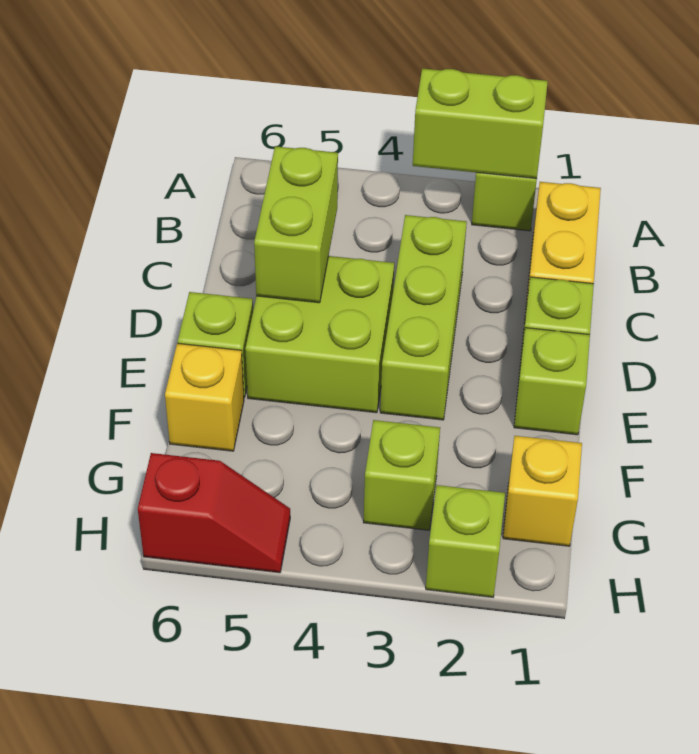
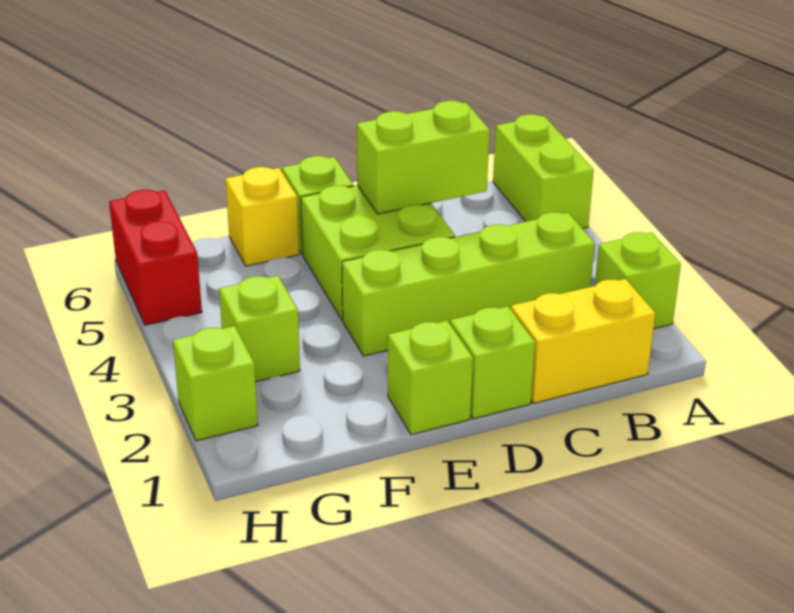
lime brick A2:A3 level 2 -> lime brick A5:A6 level 1
lime brick C3:E3 level 1 -> lime brick B3:E3 level 1
yellow brick G1 level 1 -> none
red slope H5:H6 level 1 top 6 -> red brick H5:H6 level 1

